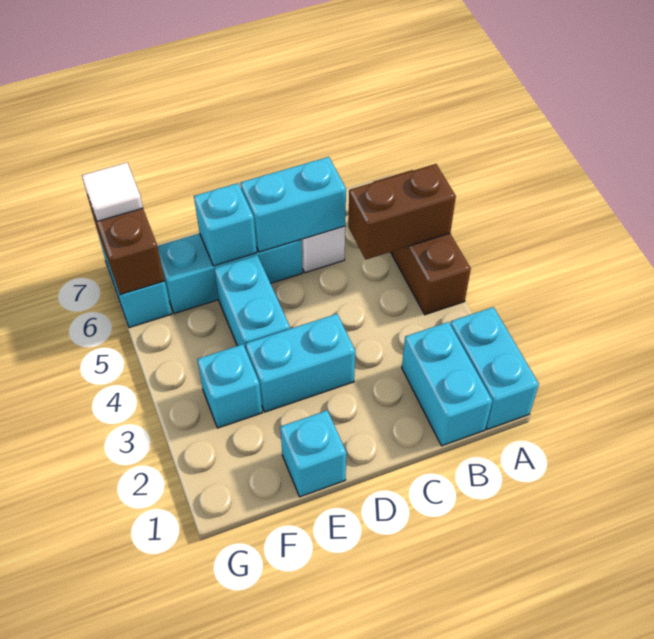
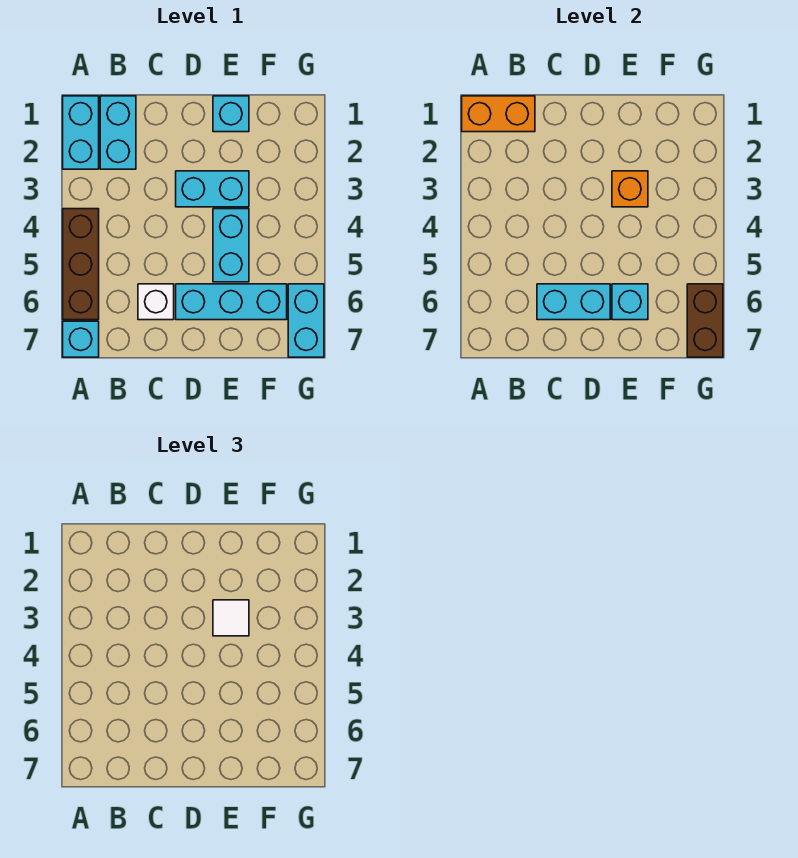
none -> orange brick A1:B1 level 2
brown brick A5:B5 level 2 -> none
none -> orange brick E3 level 2
cyan brick F3 level 1 -> cyan brick A7 level 1
white tile G7 level 3 -> white tile E3 level 3

